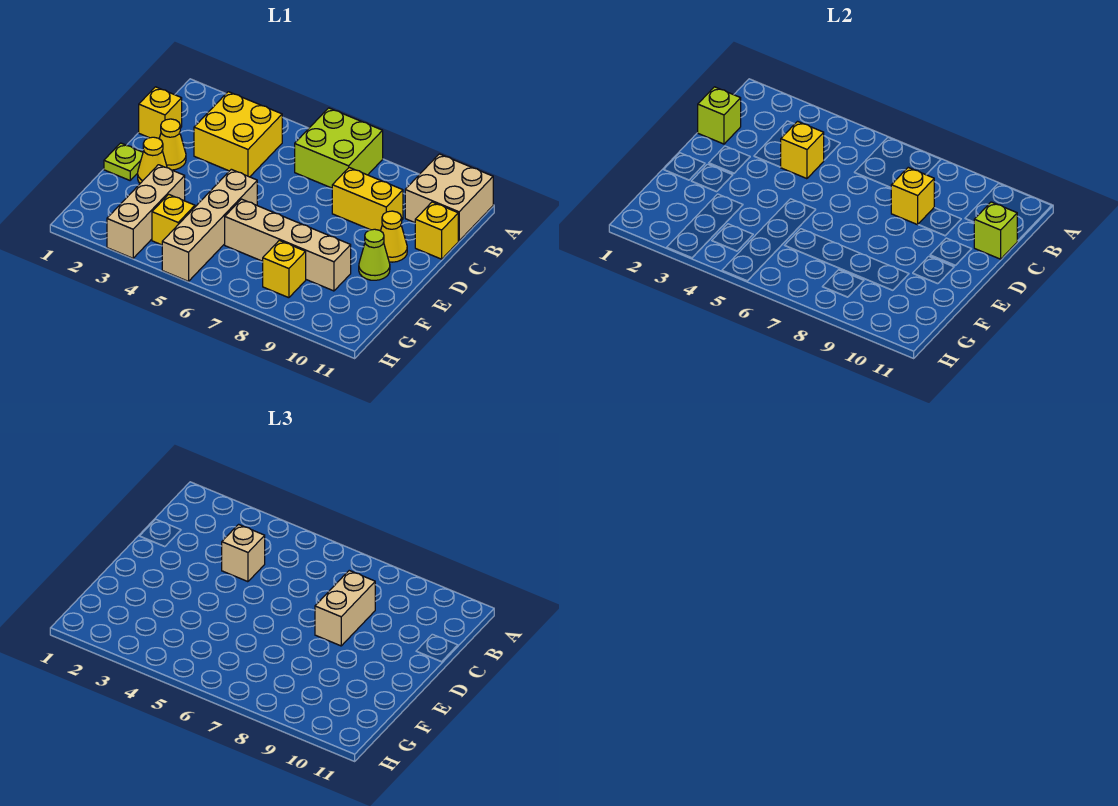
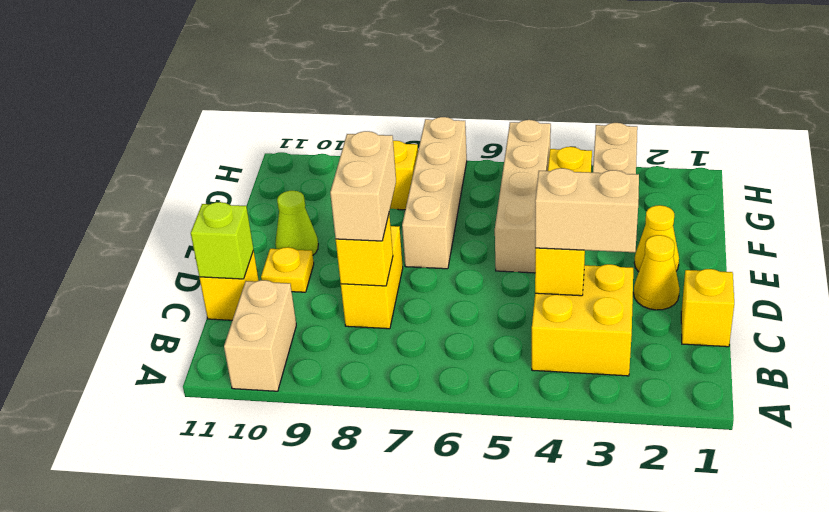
lime brick A6:B7 level 1 -> none
tan brick A10:B11 level 1 -> tan brick A10:B10 level 1
lime brick C1 level 2 -> none
tan brick C4 level 3 -> tan brick C3:C4 level 3
yellow brick C8:C9 level 1 -> yellow brick C8:D8 level 1
yellow cone D10 level 1 -> yellow plate D10 level 1
lime plate E1 level 1 -> none
tan brick F6:F9 level 1 -> tan brick E7:H7 level 1

